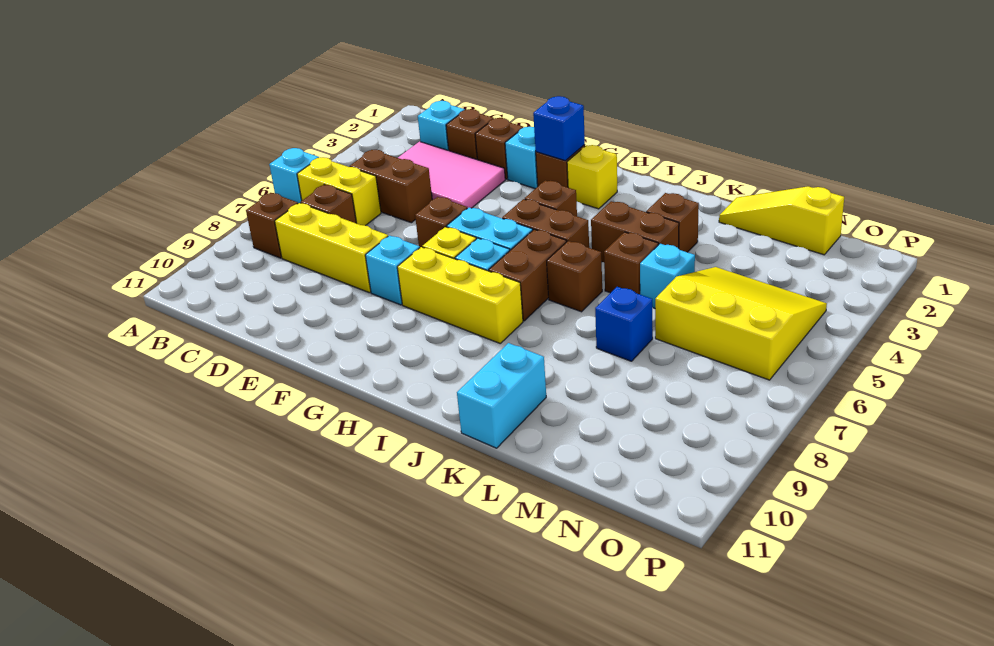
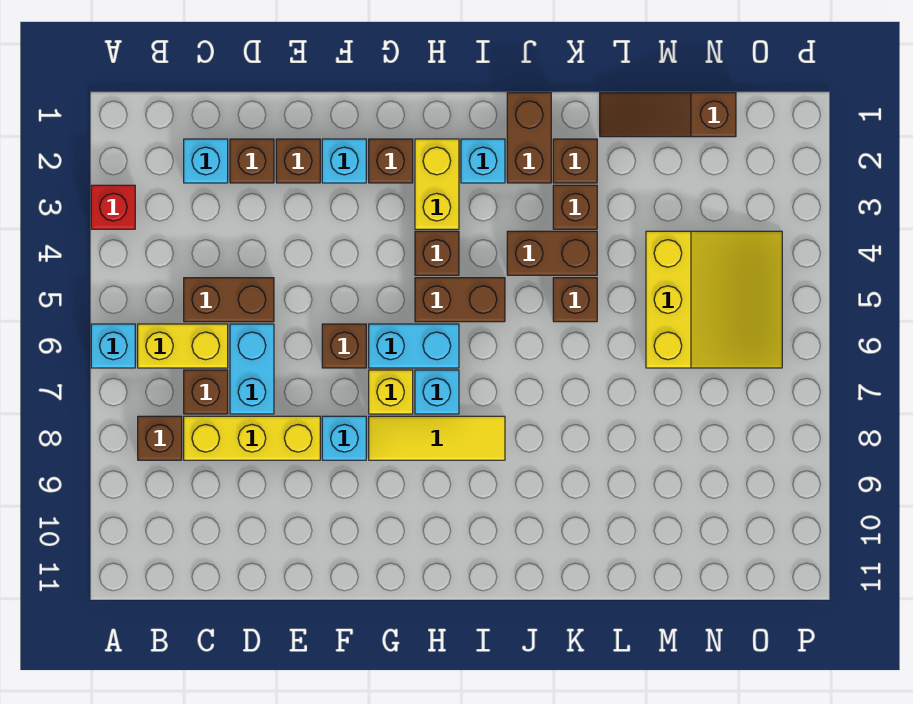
none -> red brick A3 level 1
pink tile C3:E4 level 1 -> none
blue brick G2 level 2 -> none
yellow brick G8:I8 level 1 -> yellow tile G8:I8 level 1
yellow brick H2 level 1 -> yellow brick H2:H3 level 1
brown brick I6:I7 level 1 -> brown brick J1:J2 level 1
brown brick J6 level 1 -> brown brick K2 level 1
cyan brick K10:K11 level 1 -> cyan brick D6:D7 level 1
yellow slope L1:N1 level 1 top N -> brown slope L1:N1 level 1 top N
cyan brick L5 level 1 -> cyan brick I2 level 1
blue brick L7 level 1 -> none
yellow slope M4:O6 level 1 top 6 -> yellow slope M4:O6 level 1 top M

